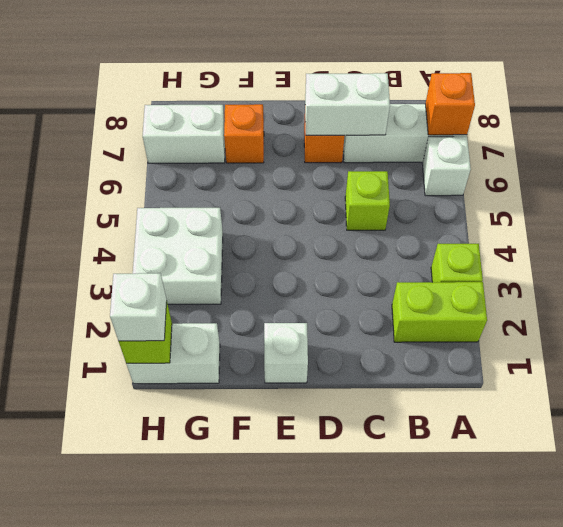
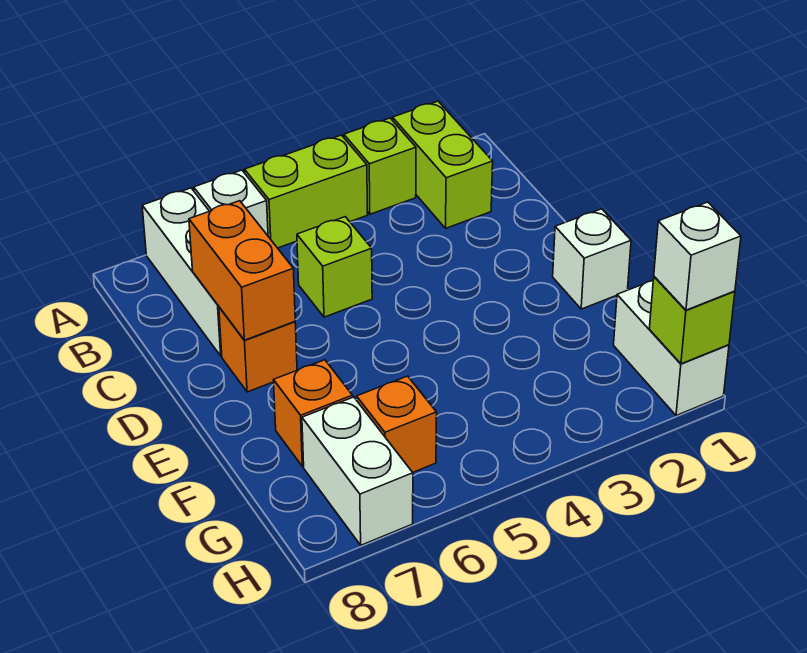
none -> lime brick A4:A5 level 1
orange brick A7 level 2 -> orange brick G6 level 1
white brick C7:D7 level 2 -> orange brick C7:D7 level 2
white brick G3:H4 level 1 -> none

